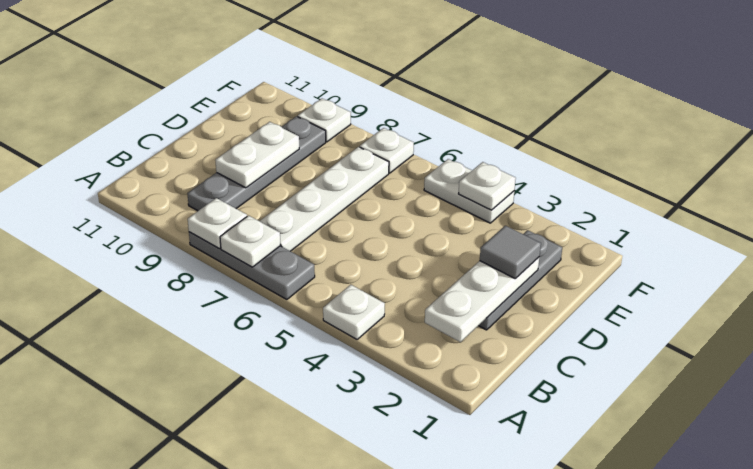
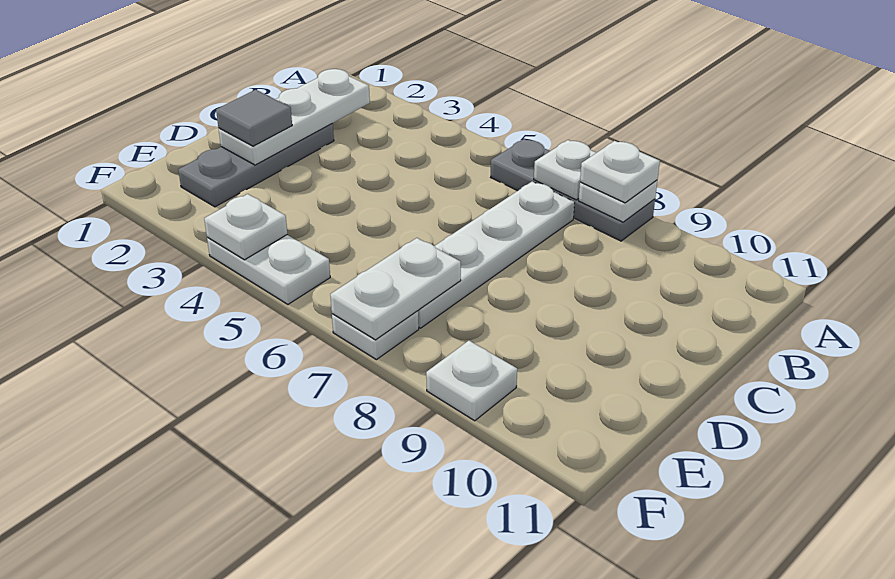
white plate A4 level 1 -> white plate A8 level 3
grey plate B9:E9 level 1 -> none
white plate C9:D9 level 2 -> white plate E7:F7 level 2

